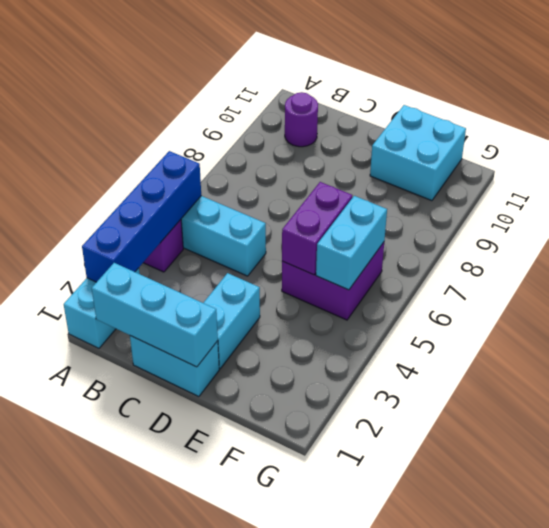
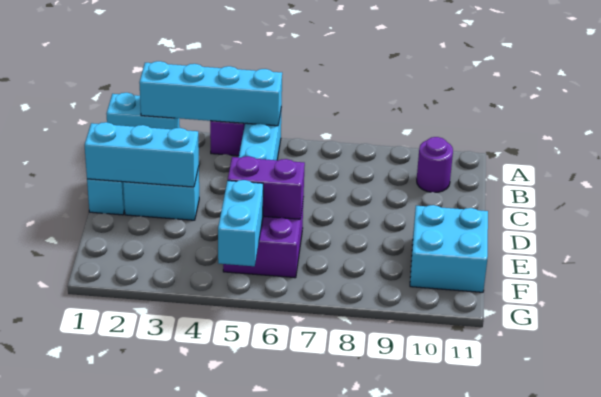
blue brick A2:A5 level 2 -> cyan brick A2:A5 level 2
cyan brick B1:D1 level 2 -> cyan brick D1:D3 level 2
cyan brick F5:F6 level 2 -> cyan brick F5:G5 level 2

